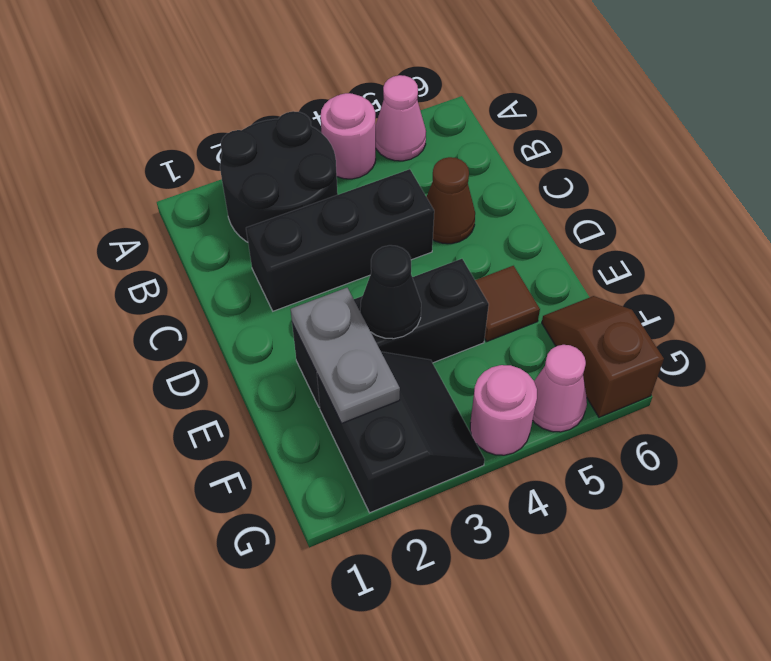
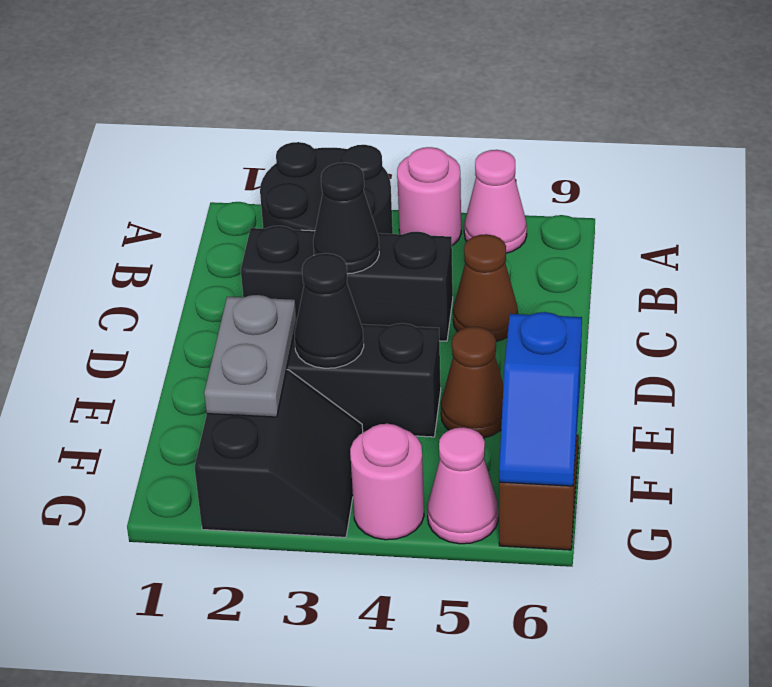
none -> black cone C3 level 2
brown tile E5 level 1 -> brown cone E5 level 1
none -> blue slope F6:G6 level 2 top F

